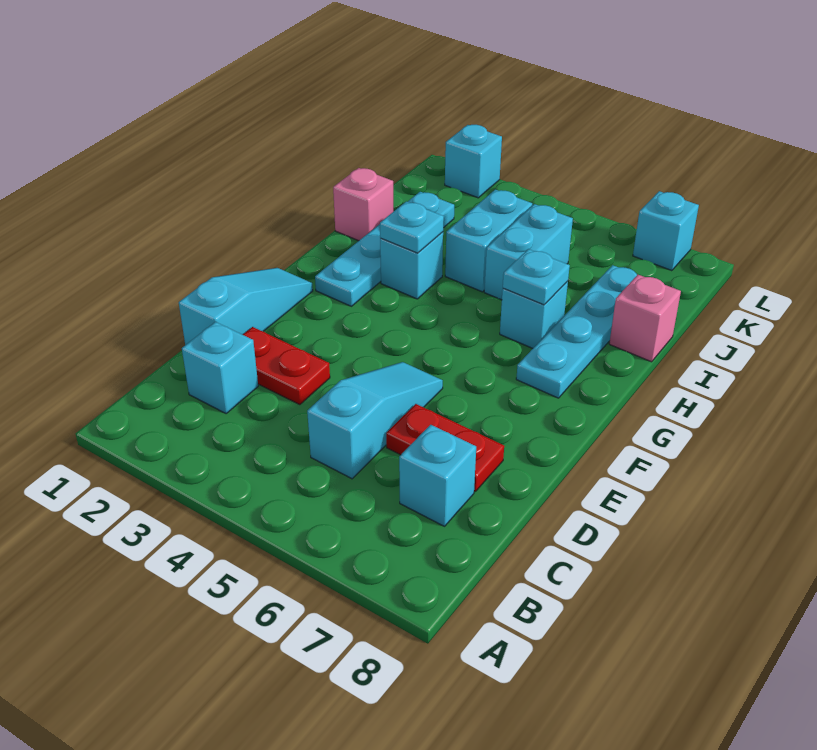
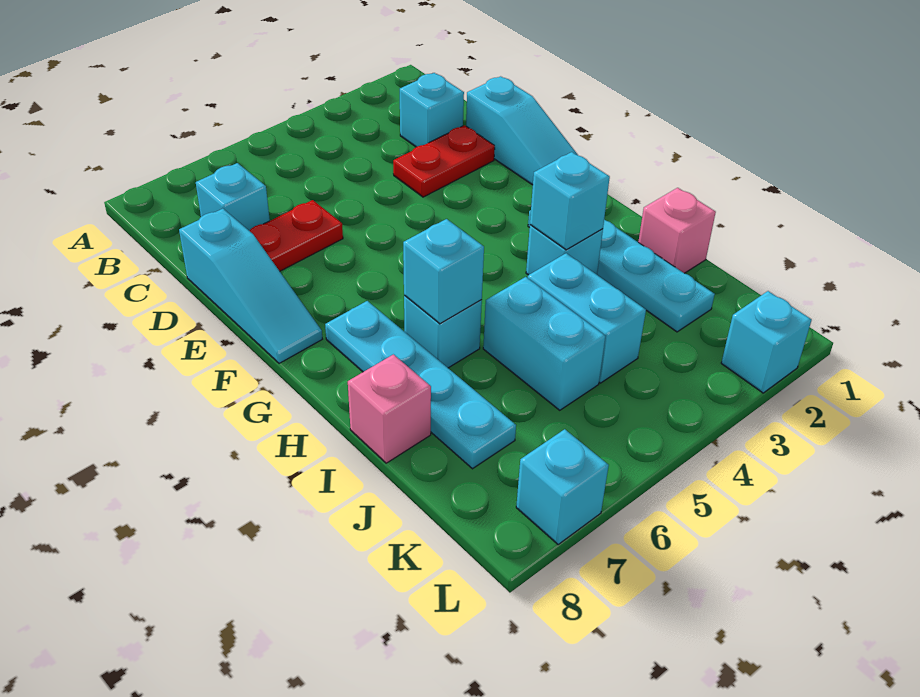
cyan slope C5:E5 level 1 top C -> cyan slope D8:F8 level 1 top D
cyan plate H3 level 2 -> cyan brick H3 level 2
cyan plate H6 level 2 -> cyan brick H6 level 2

